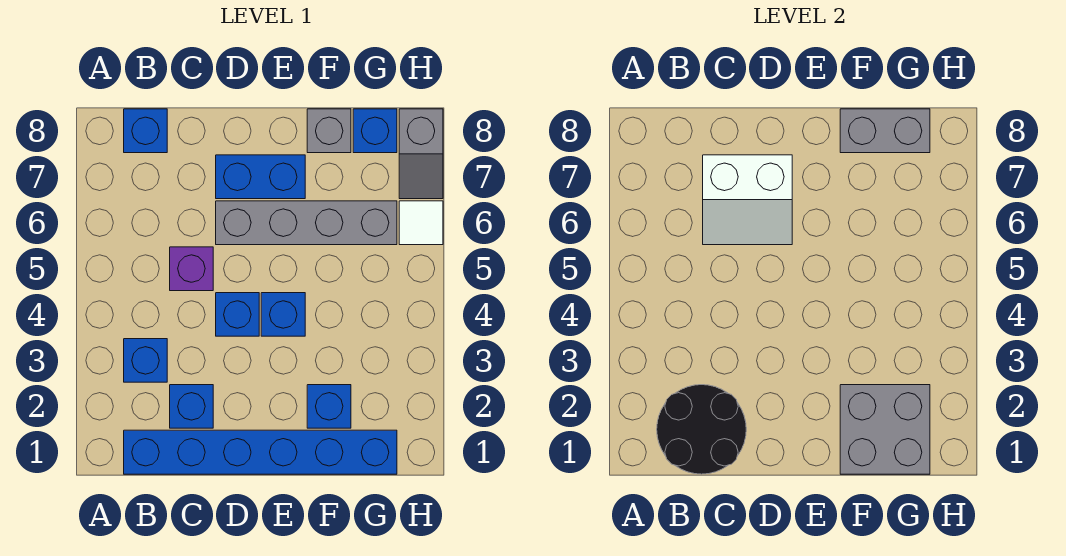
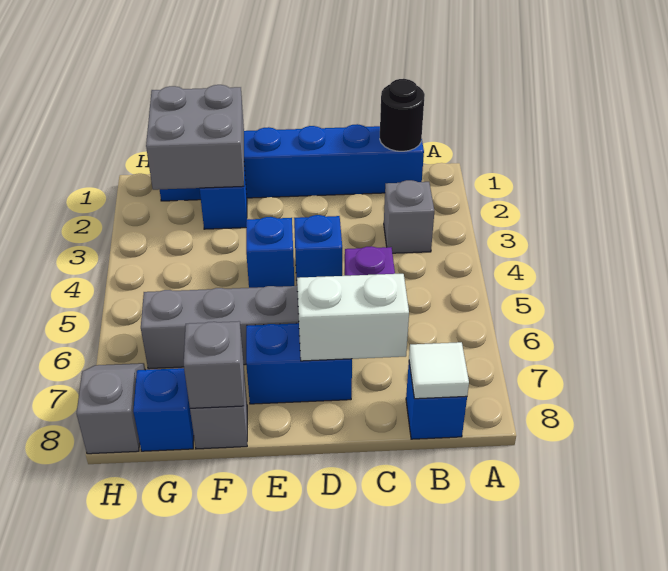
black round brick B1:C2 level 2 -> black round brick B1 level 2
blue brick B3 level 1 -> grey brick B3 level 1
blue brick C2 level 1 -> none
grey brick F8:G8 level 2 -> grey brick F8 level 2
white tile H6 level 1 -> white tile B8 level 2

